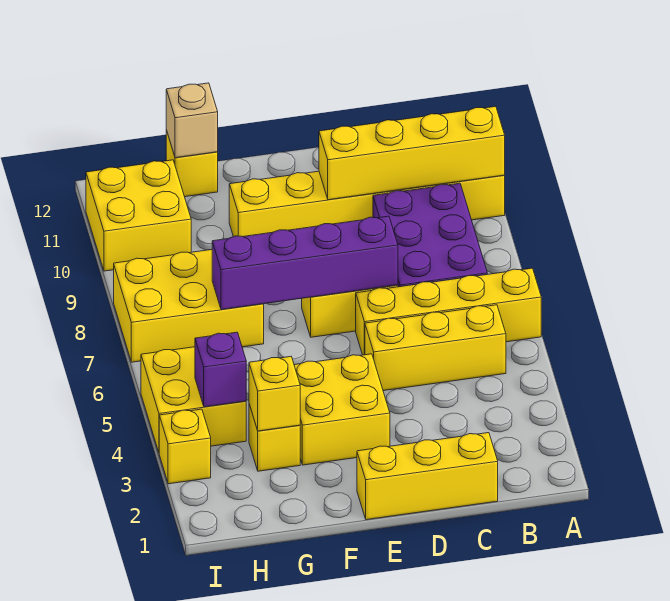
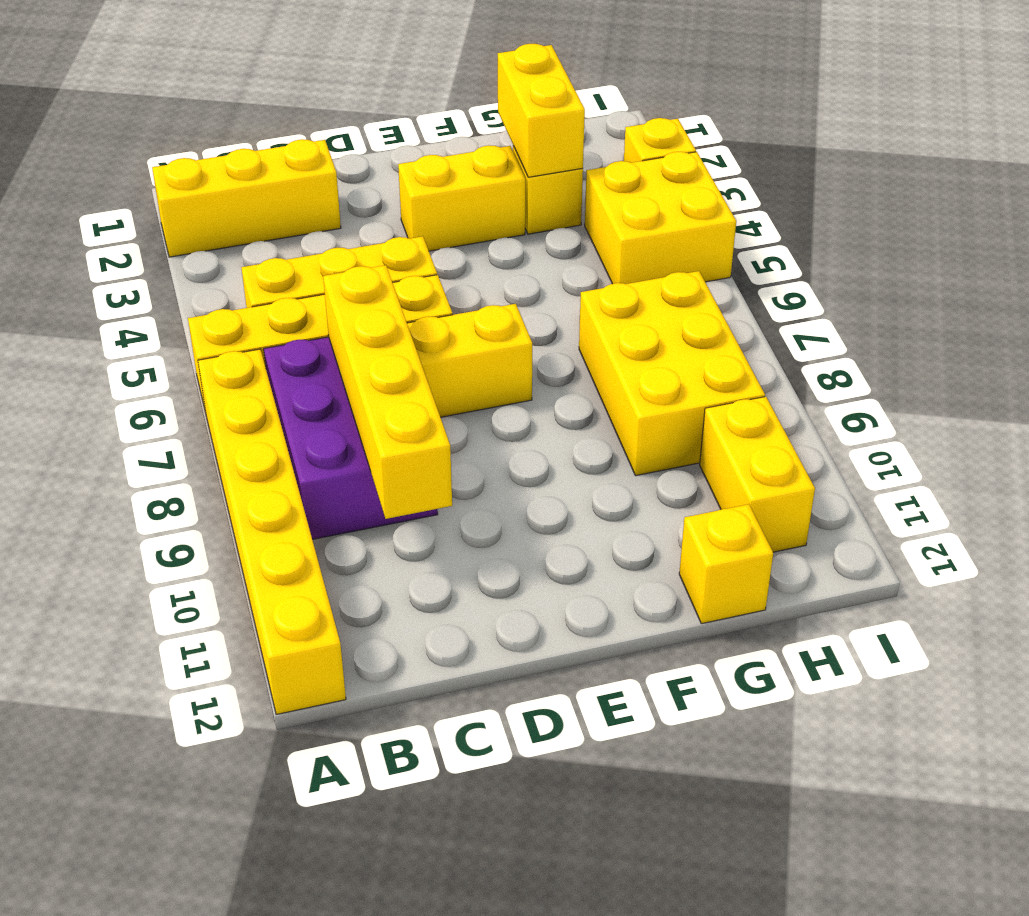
yellow brick A10:F10 level 1 -> yellow brick A7:A12 level 1
yellow brick A10:D10 level 2 -> yellow brick C7:C10 level 2
yellow brick C1:E1 level 1 -> yellow brick A2:C2 level 1
purple brick D7:G7 level 2 -> none
yellow brick E3:F4 level 1 -> yellow brick E3:F3 level 1
yellow brick G3 level 2 -> yellow brick G2:G3 level 2
yellow brick G7:I8 level 1 -> yellow brick G7:H9 level 1
tan brick G12 level 2 -> none
purple brick H4 level 2 -> none
yellow brick H10:I11 level 1 -> yellow brick H10:H11 level 1

